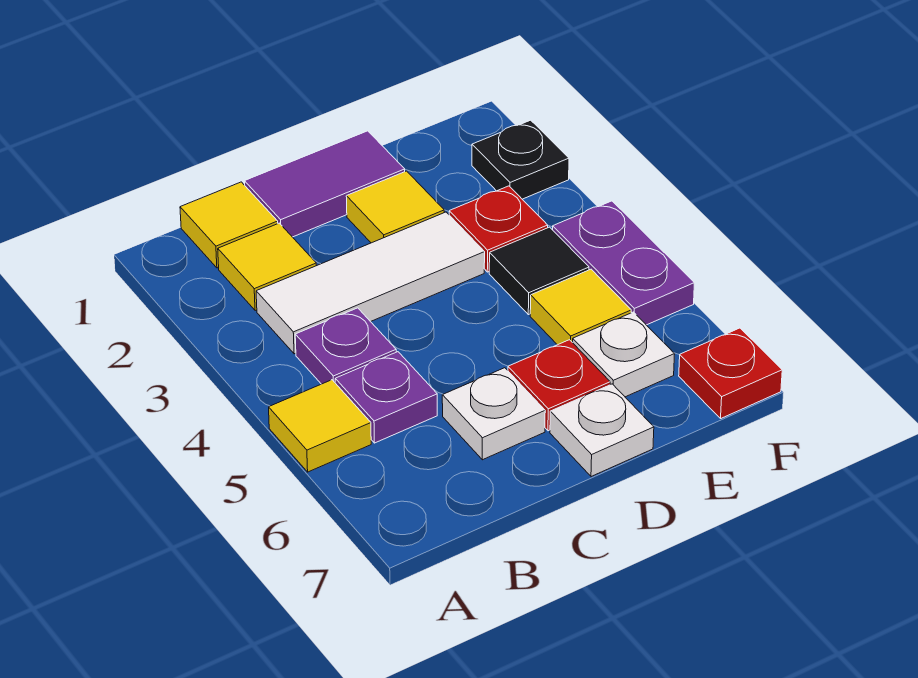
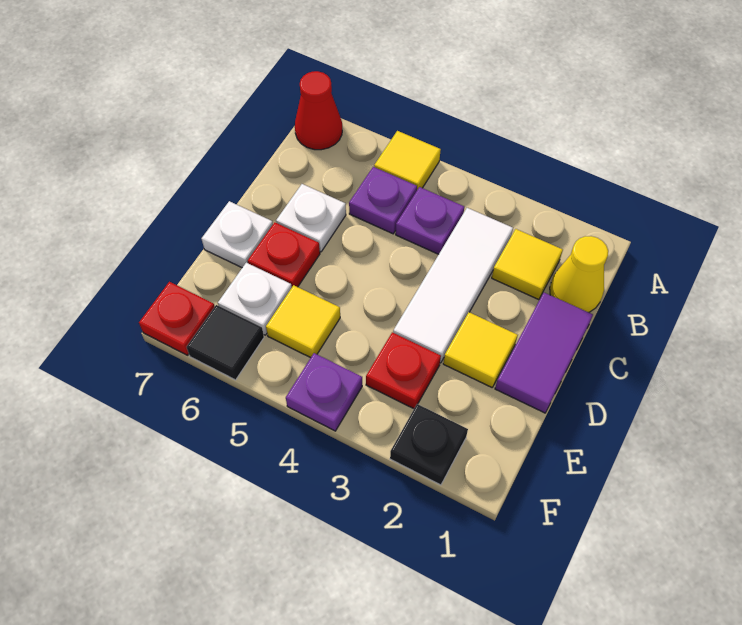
none -> red cone A7 level 1
yellow tile B1 level 1 -> yellow cone B1 level 1
black tile E4 level 1 -> black tile F6 level 1
purple plate F4:F5 level 1 -> purple plate F4 level 1

